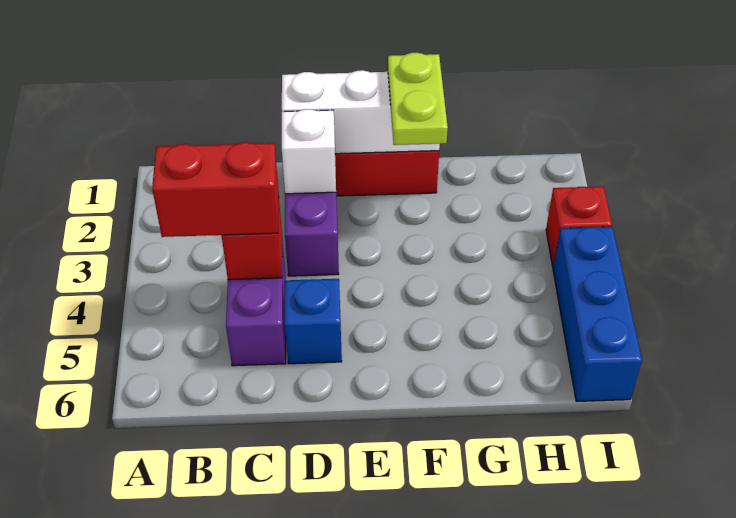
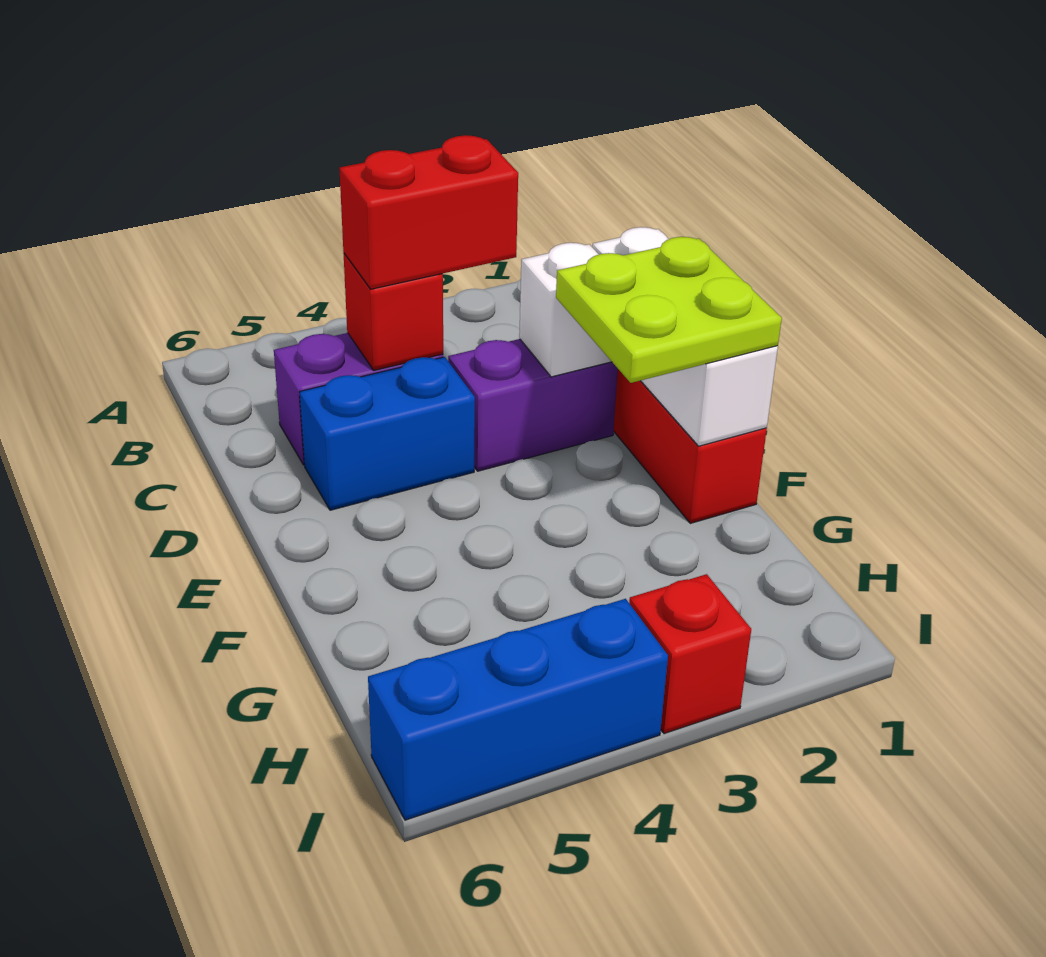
red brick B4:C4 level 3 -> red brick C3:C4 level 3
blue brick D5 level 1 -> blue brick D4:D5 level 1
lime plate F1:F2 level 3 -> lime plate E1:F2 level 3

